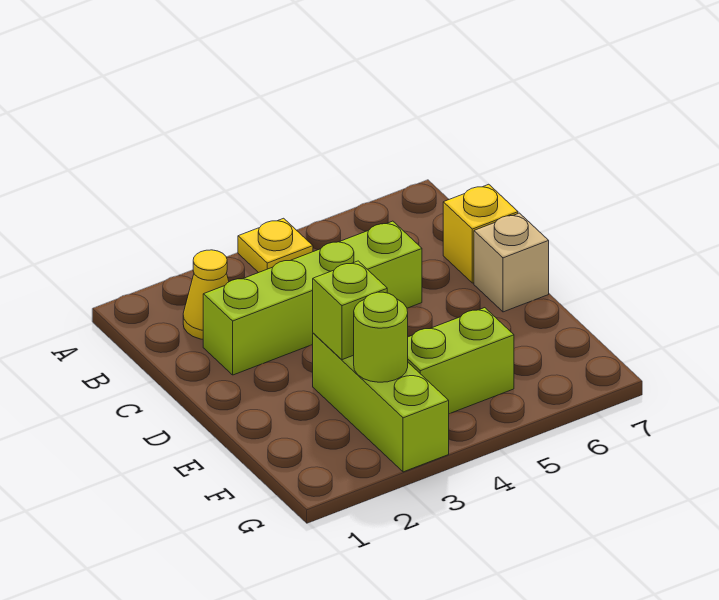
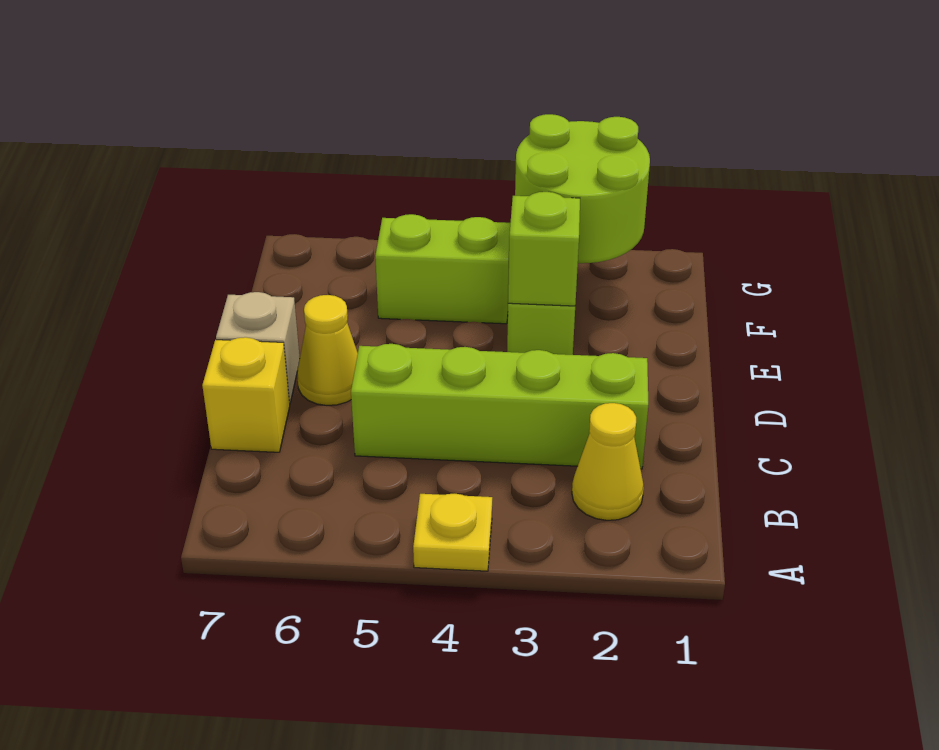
none -> yellow cone D6 level 1
lime round brick F3 level 2 -> lime round brick F2:G3 level 2

